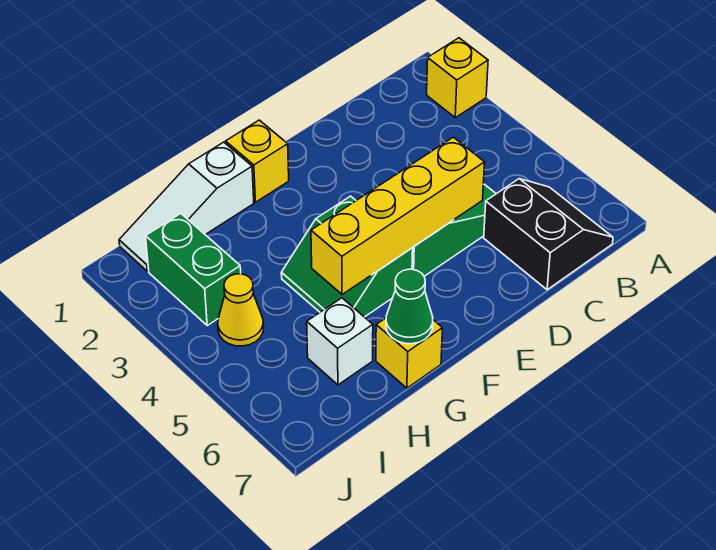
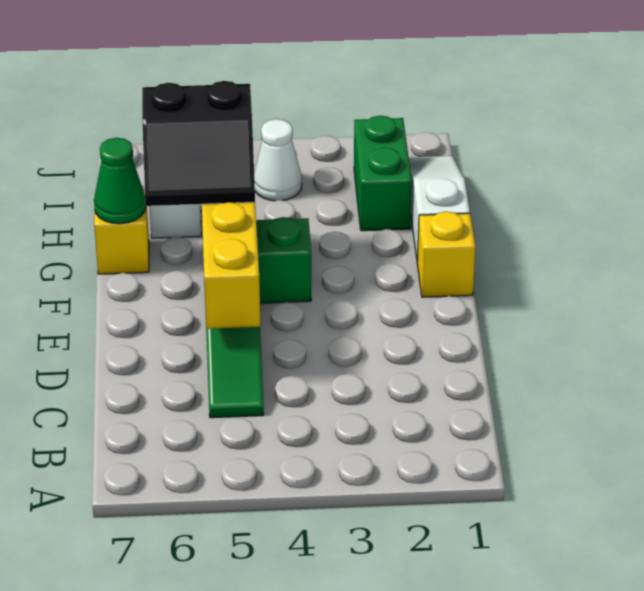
yellow brick A2 level 1 -> none
black slope B6:C7 level 1 top C -> black slope F5:G6 level 3 top G
green brick I2:I3 level 1 -> green brick H2:I2 level 1
yellow cone I4 level 1 -> white cone I4 level 1

